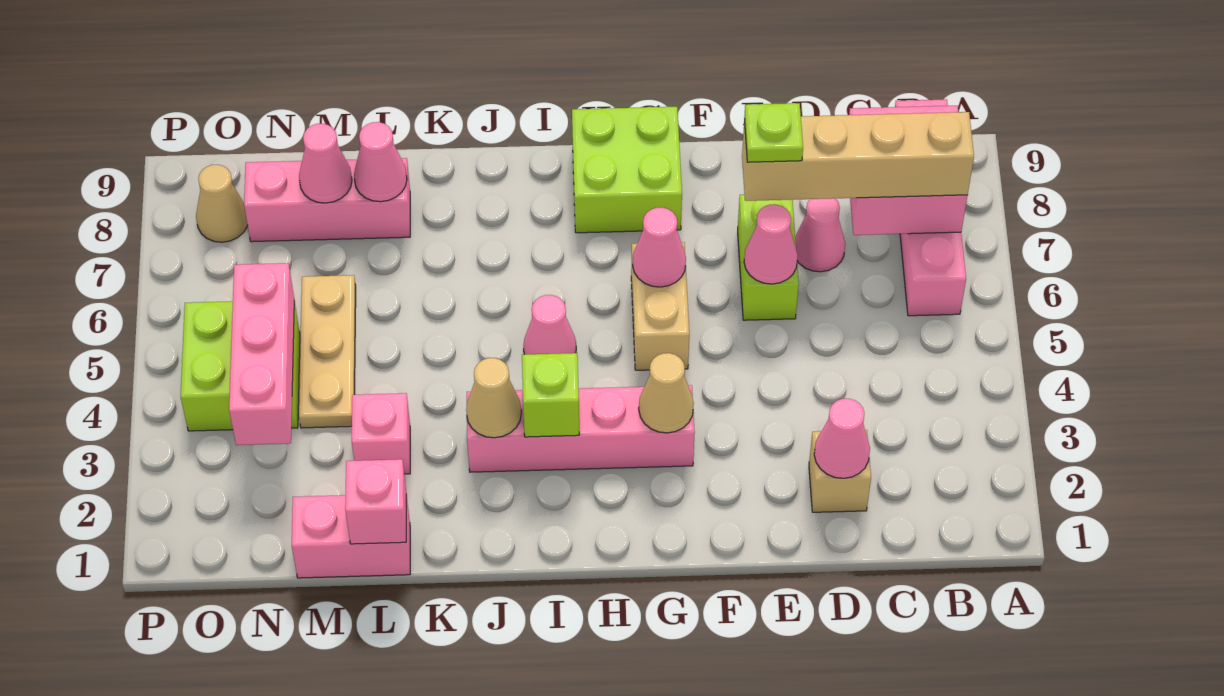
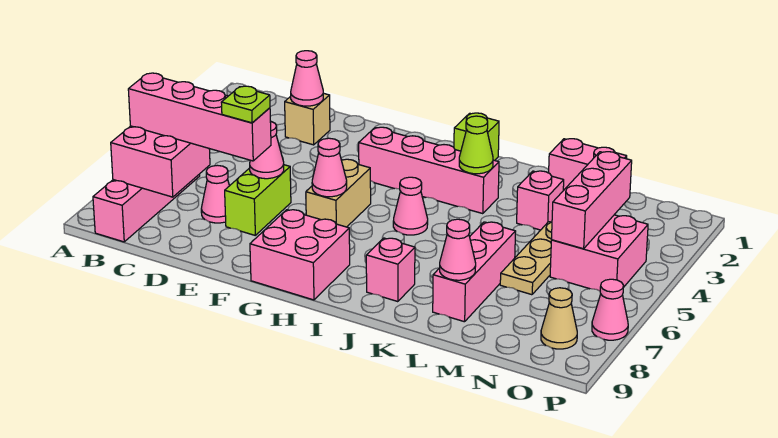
tan brick B7:E7 level 3 -> pink brick B7:E7 level 3
tan cone G3 level 2 -> none
lime brick G8:H9 level 1 -> pink brick G8:H9 level 1
lime brick I3 level 2 -> lime brick I1 level 1
tan cone J3 level 2 -> lime cone J3 level 2
pink brick L1 level 2 -> pink brick J8 level 1
pink brick L8:N8 level 1 -> pink brick L6:L8 level 1
pink cone M8 level 2 -> pink cone P7 level 1
lime brick N4:O5 level 1 -> pink brick N4:O5 level 1

